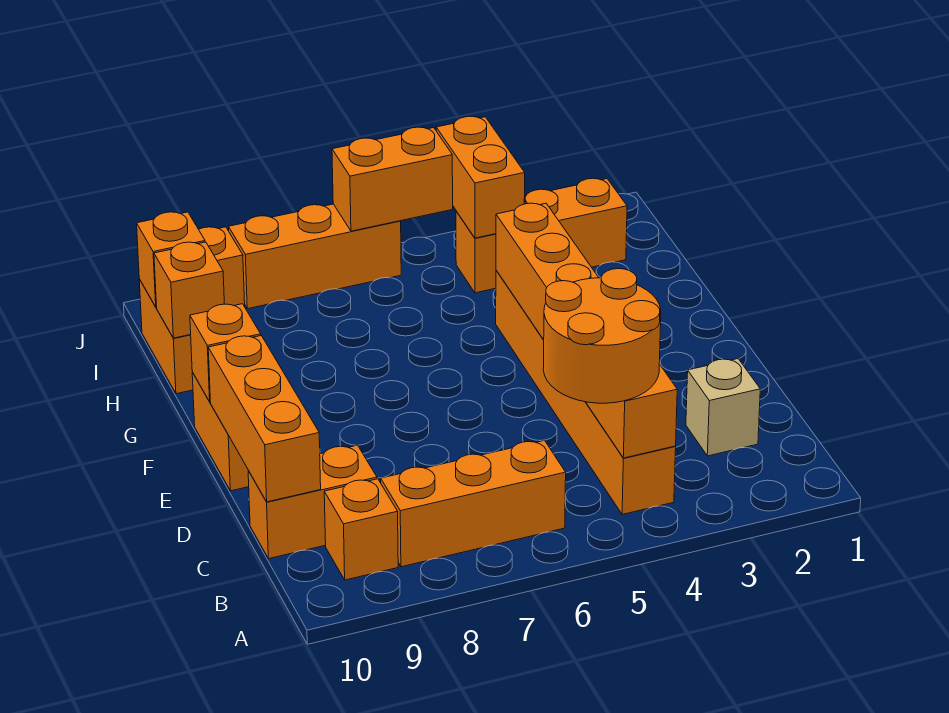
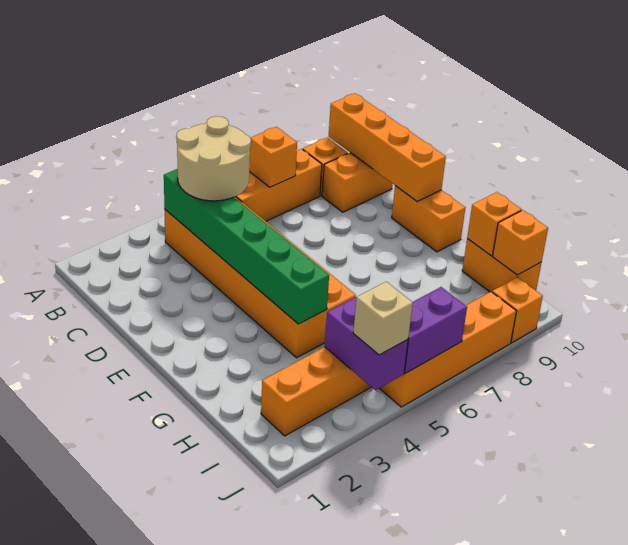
orange brick B4:G4 level 1 -> orange brick B4:G5 level 1
orange brick B4:G4 level 2 -> green brick B4:G4 level 2
orange round brick B4:C5 level 3 -> tan round brick B4:C5 level 3
tan brick C2 level 1 -> tan brick J4 level 3
orange brick C10:E10 level 2 -> orange brick B10:E10 level 2
orange brick F10 level 2 -> orange brick B7 level 2
orange brick I4:J4 level 2 -> purple brick I4:J4 level 2
orange brick J5:J6 level 2 -> purple brick J5:J6 level 2
orange brick J6:J8 level 1 -> orange brick J5:J8 level 1

